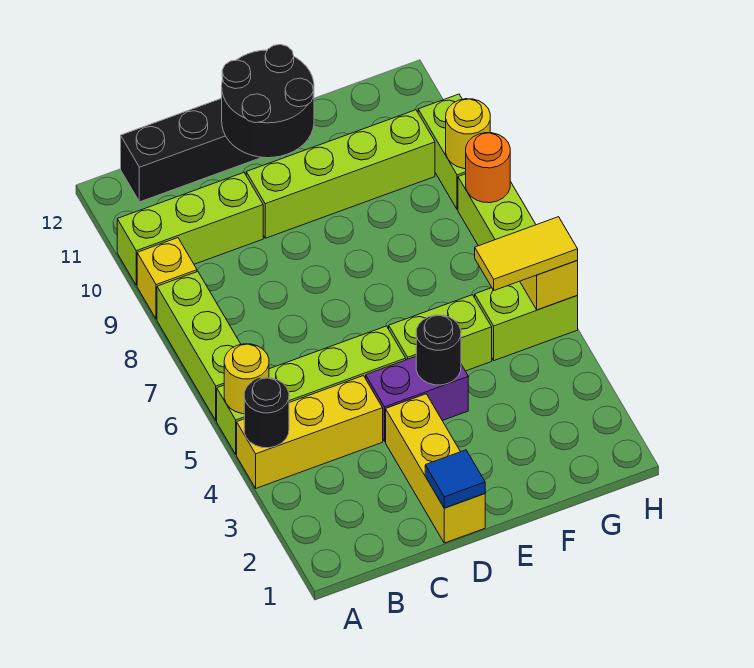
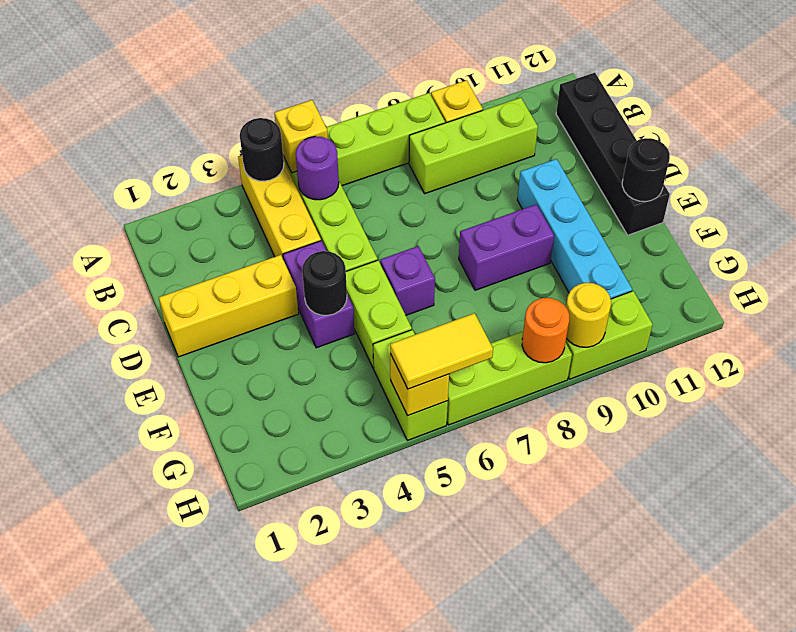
yellow round brick A5 level 2 -> yellow brick A5 level 2
lime brick A10:C10 level 1 -> lime brick B8:B10 level 1
none -> purple round brick B5 level 2
blue tile D1 level 2 -> none
lime brick D10:G10 level 1 -> cyan brick D10:G10 level 1
black round brick D11:E12 level 2 -> black round brick E12 level 2
none -> purple brick E6 level 1
none -> purple brick E8:E9 level 1
yellow tile G5:H5 level 3 -> yellow tile H5:H6 level 3

